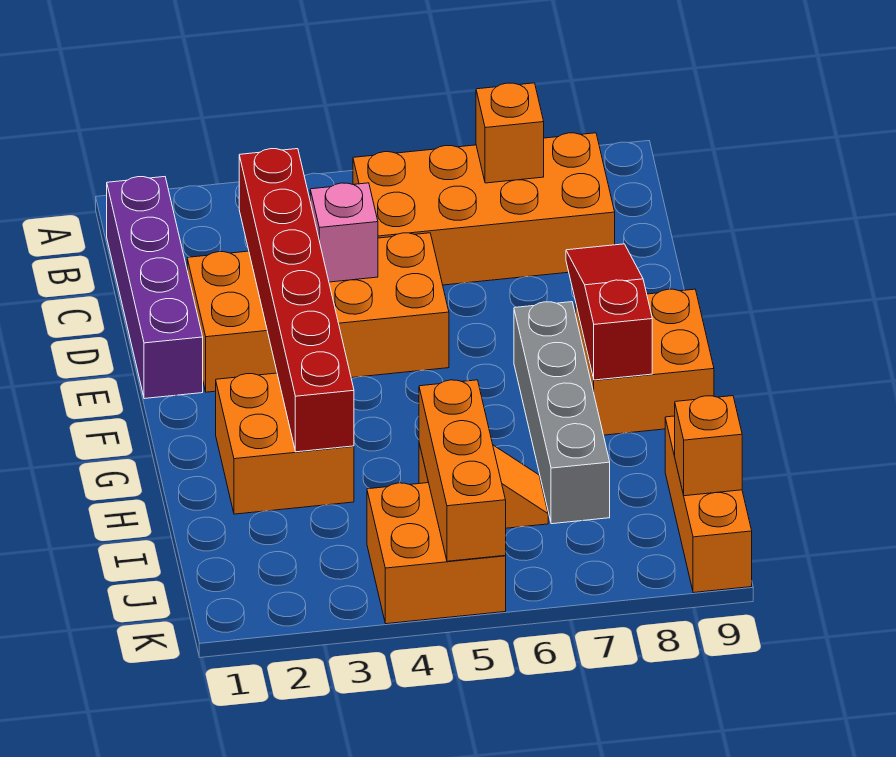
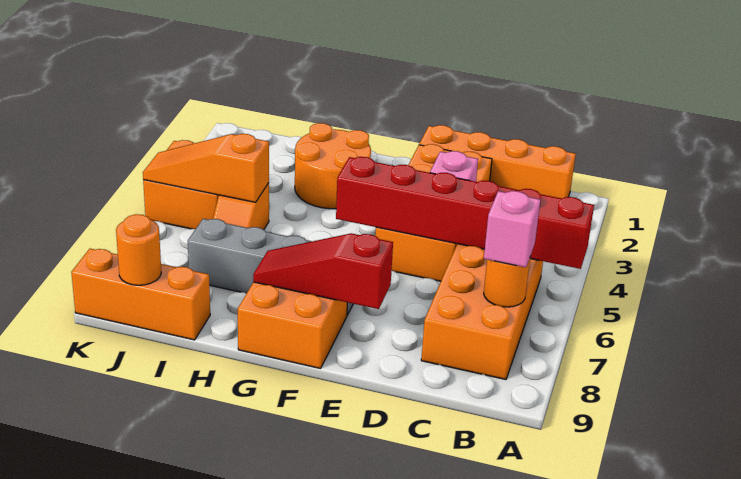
purple brick B1:E1 level 1 -> orange brick B1:E1 level 1
orange brick B7 level 2 -> orange round brick B7 level 2
none -> pink brick B7 level 3
red brick C3:H3 level 2 -> red brick A5:F5 level 2
red slope E8:G8 level 2 top G -> red slope E8:G8 level 2 top E
orange brick G2:H3 level 1 -> orange round brick G2:H3 level 1
orange brick I5:K5 level 2 -> orange slope I5:K5 level 2 top I
orange brick J9 level 2 -> orange round brick J9 level 2

